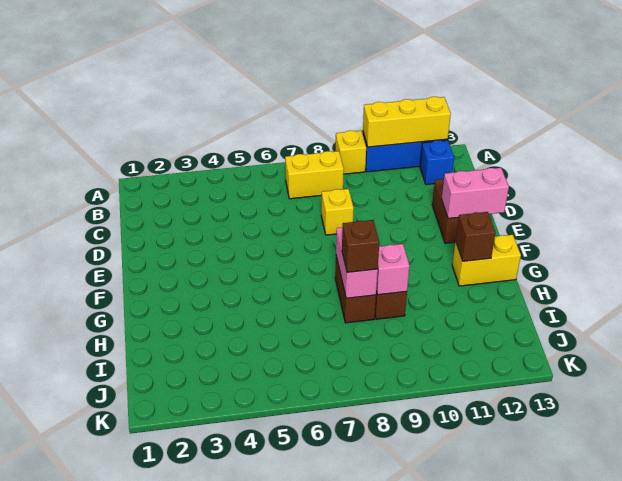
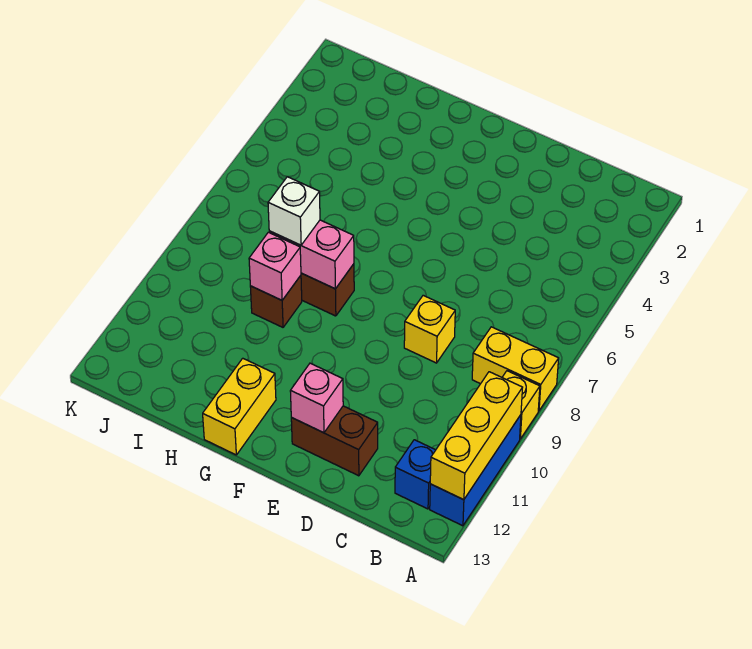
yellow brick B7:B8 level 1 -> yellow brick A8:B8 level 1
pink brick E12:E13 level 2 -> pink brick E12 level 2
brown brick G12 level 2 -> none
brown brick H8 level 3 -> white brick H8 level 3

